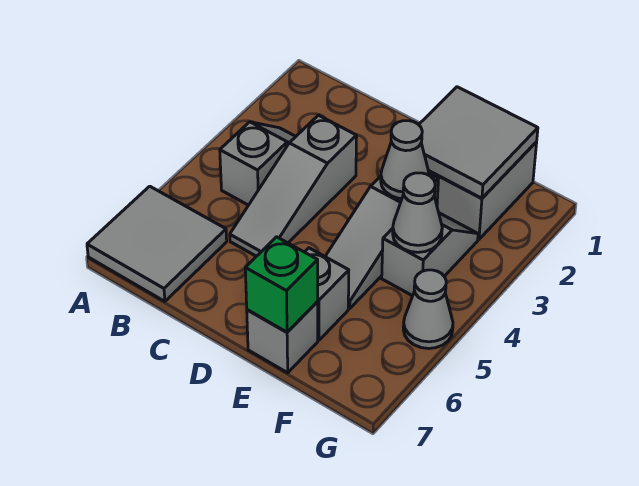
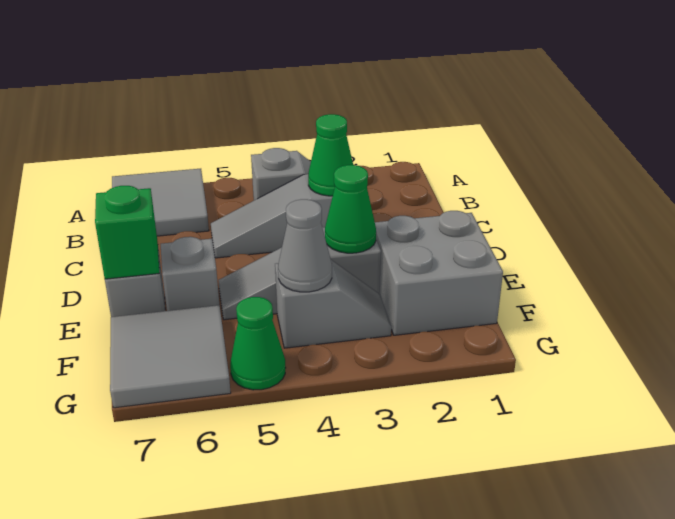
none -> green cone C3 level 2
grey tile E1:F2 level 2 -> grey tile F6:G7 level 1
grey cone E3 level 2 -> green cone E3 level 2
grey cone G5 level 1 -> green cone G5 level 1

